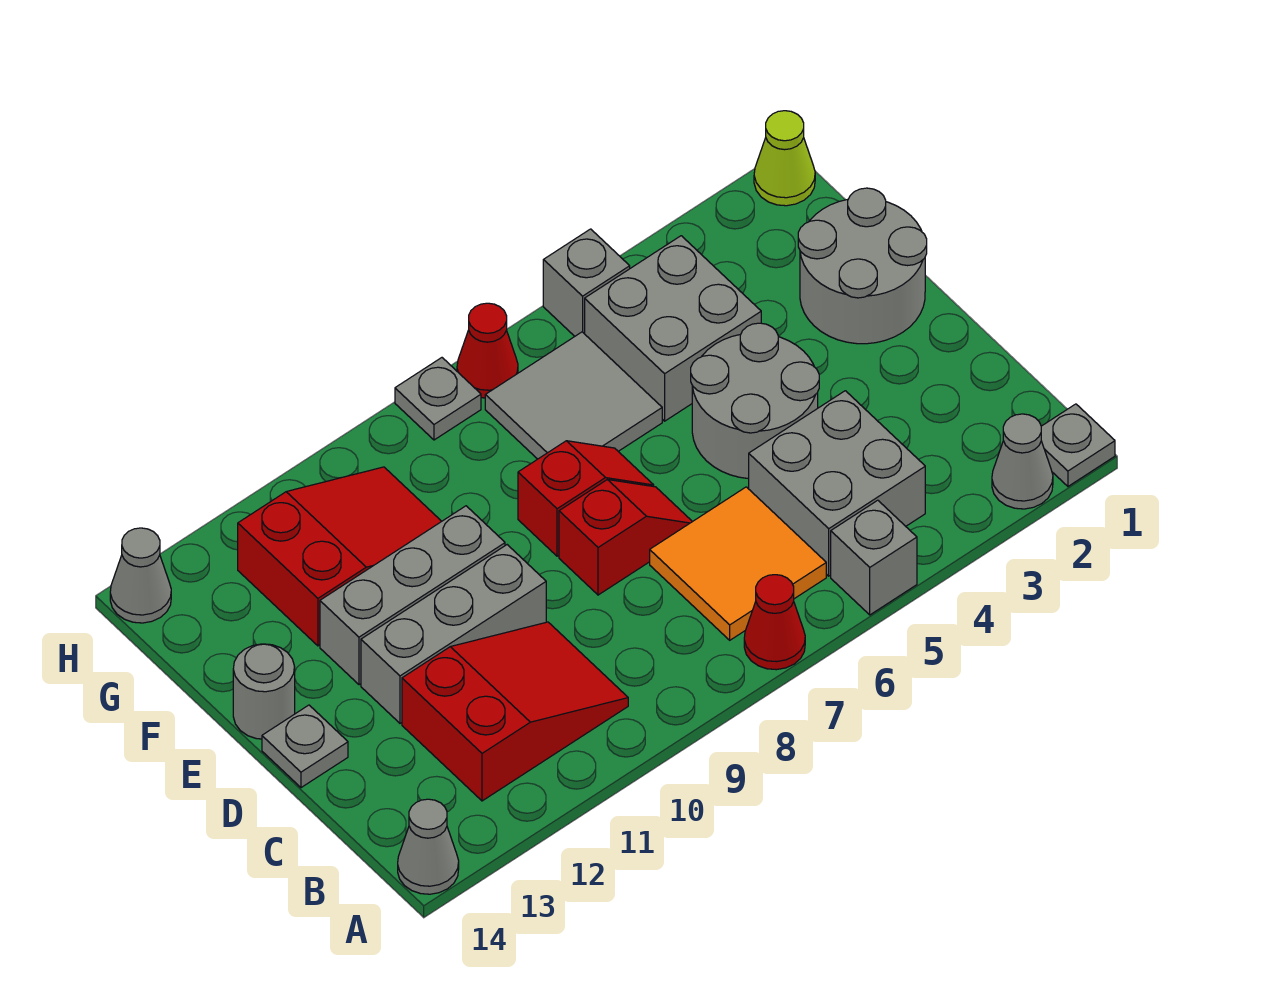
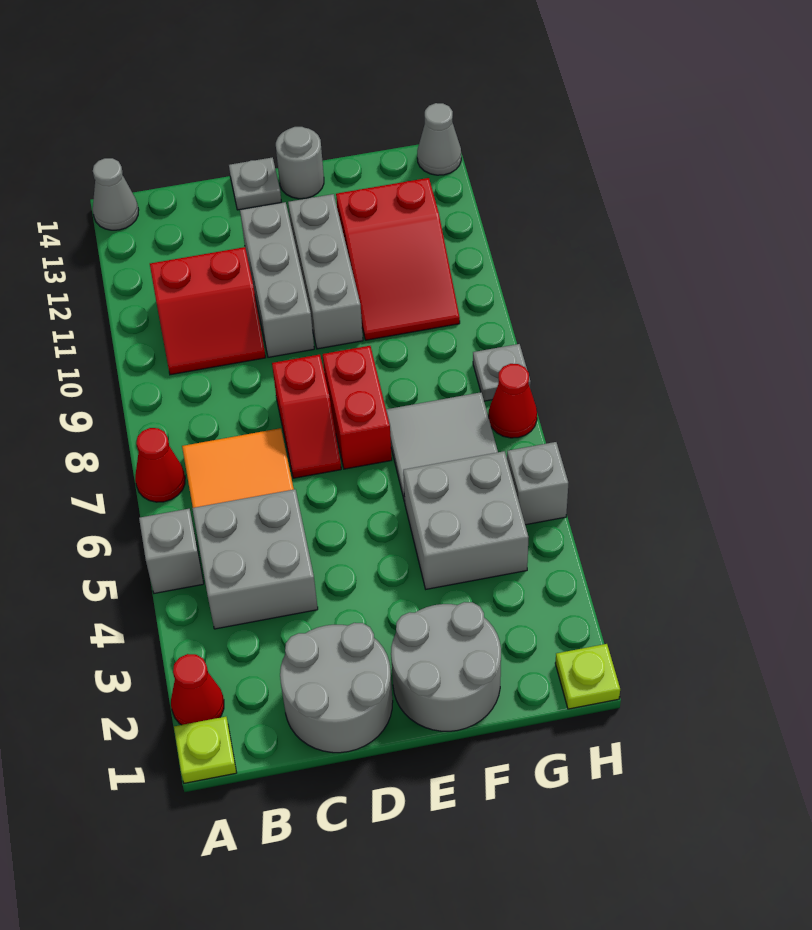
grey plate A1 level 1 -> lime plate A1 level 1
grey cone A2 level 1 -> red cone A2 level 1
red slope B10:C12 level 1 top 12 -> red slope B10:C11 level 1 top 11
grey round brick D4:E5 level 1 -> grey round brick C1:D2 level 1
red slope E7:E8 level 1 top 8 -> red brick E7:E8 level 1
lime cone H1 level 1 -> lime plate H1 level 1

